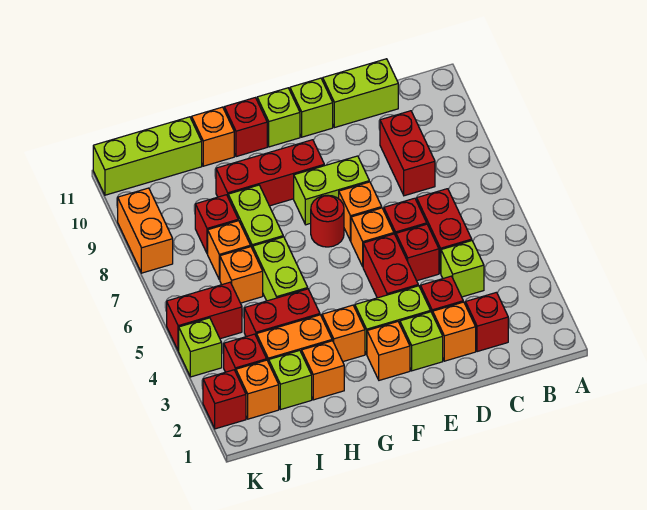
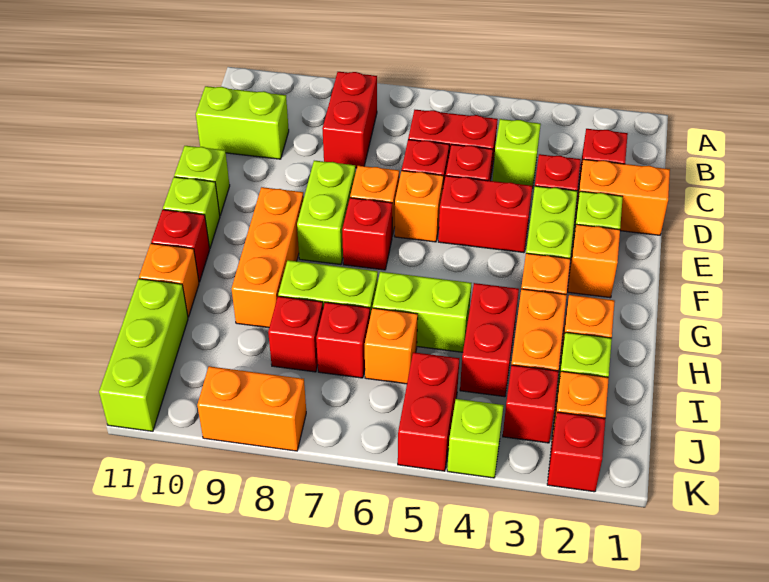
red brick C8:C9 level 1 -> red brick B8:C8 level 1
lime brick C11:D11 level 1 -> lime brick C10:C11 level 1
orange brick D2 level 1 -> orange brick D1:D2 level 1
red round brick F7 level 1 -> red brick F7 level 1
red brick F9:H9 level 1 -> orange brick F9:H9 level 1
orange brick I7 level 1 -> red brick I7 level 1

